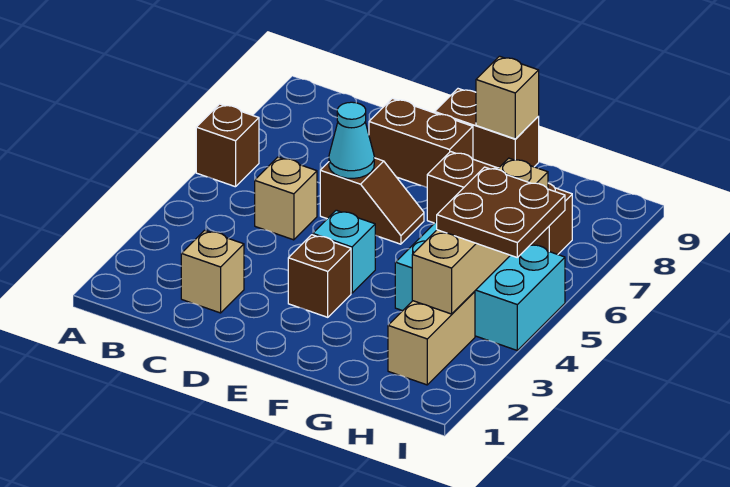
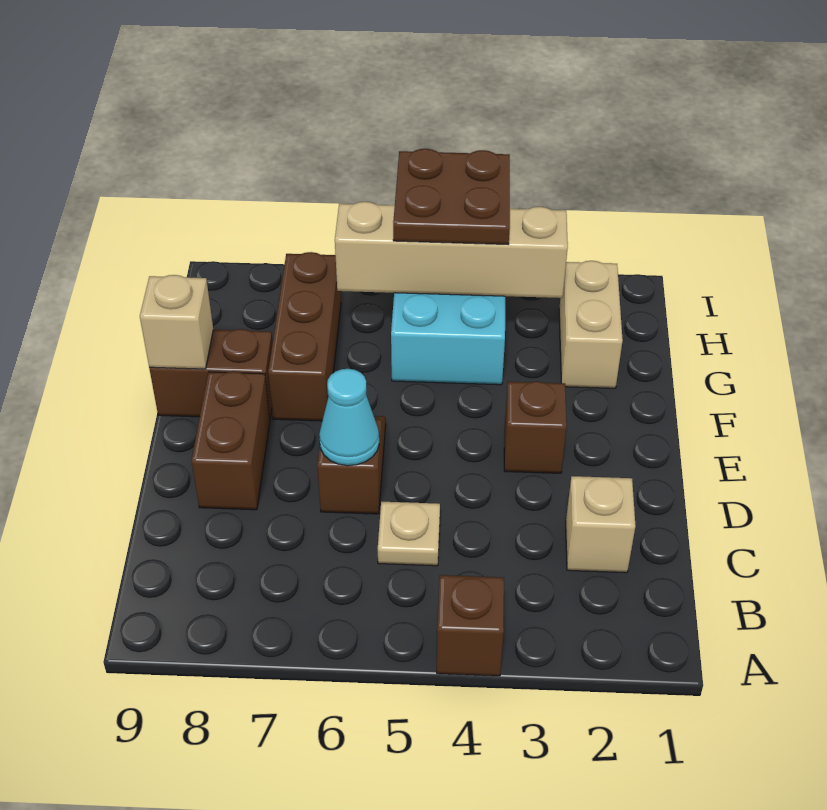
brown brick A6 level 1 -> brown brick A4 level 1
tan brick C5 level 1 -> tan plate C5 level 1
cyan brick E4 level 1 -> none
brown brick E9:F9 level 1 -> brown brick F8:F9 level 1
tan brick H2:H3 level 1 -> tan brick G2:H2 level 1

